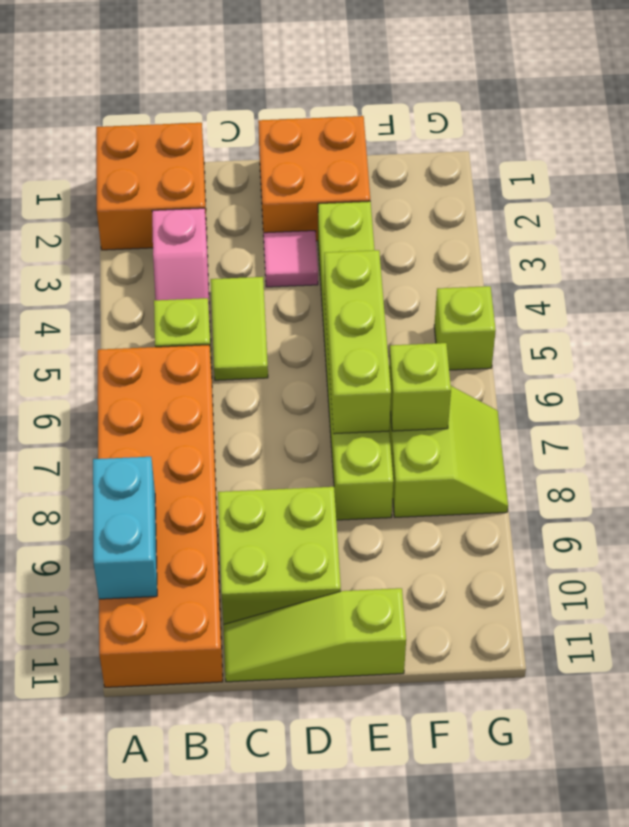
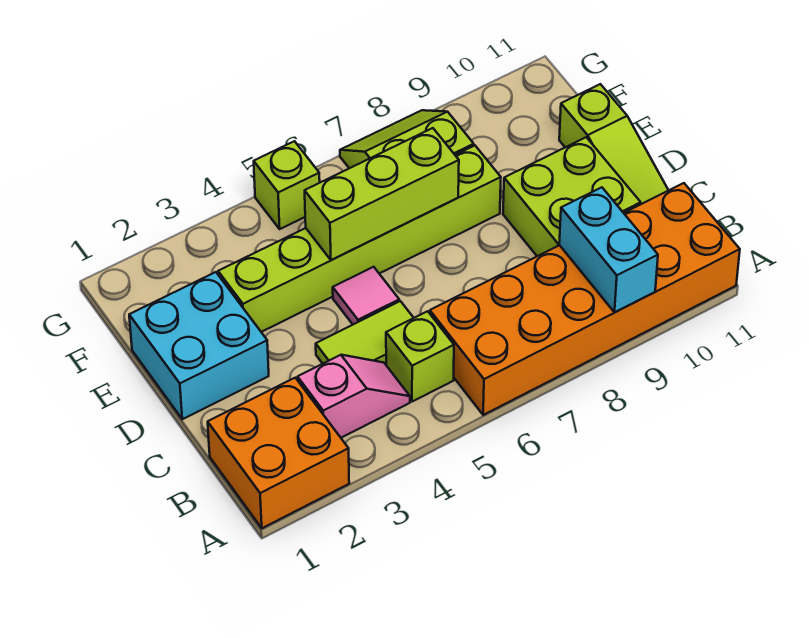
cyan brick A9:A10 level 2 -> cyan brick A9:B9 level 2
orange brick D1:E2 level 1 -> cyan brick D1:E2 level 1
pink tile D3 level 1 -> pink tile D5 level 1
lime brick F7 level 2 -> none

